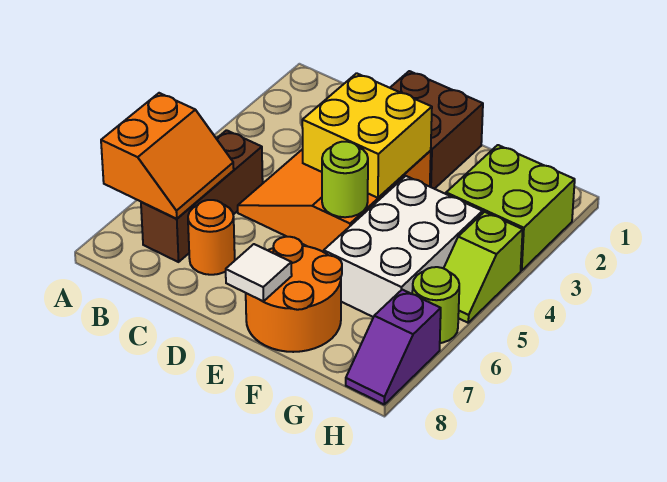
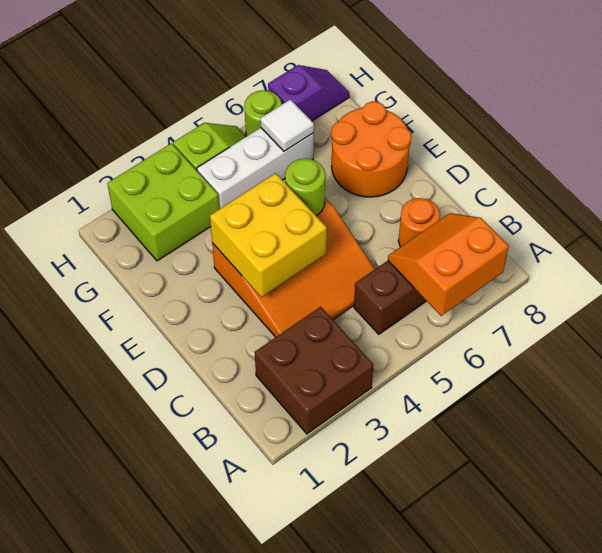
brown brick D1:E2 level 1 -> brown brick A2:B3 level 1
white tile E8 level 2 -> white tile G6 level 2
white brick F4:G6 level 1 -> white brick G4:G6 level 1

